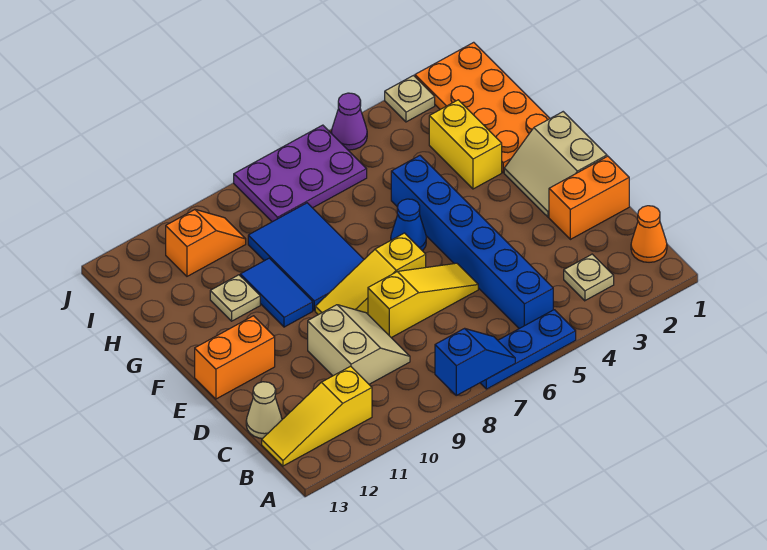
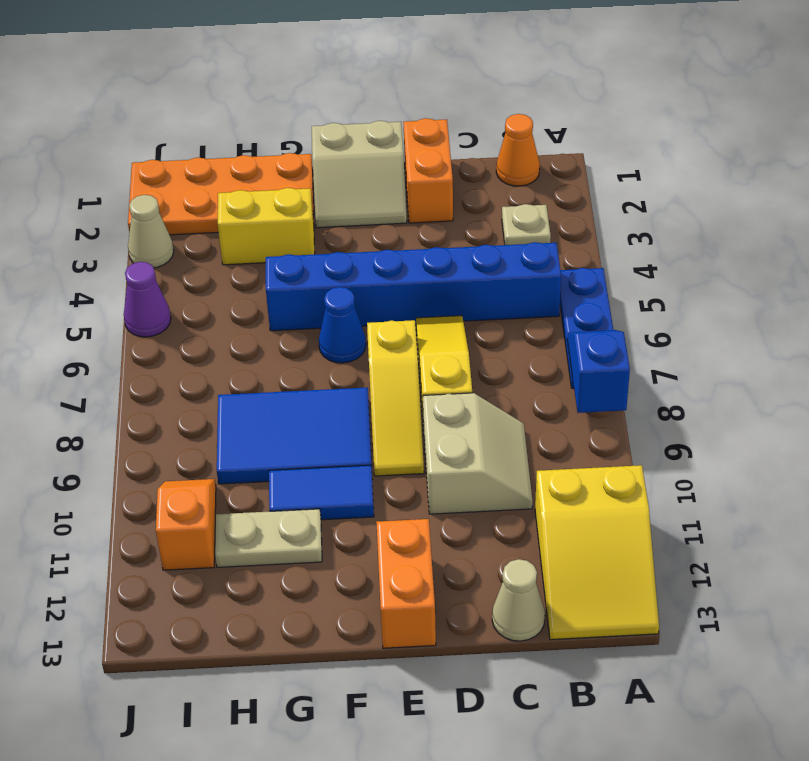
yellow slope B11:B13 level 1 top 11 -> yellow slope A11:B13 level 1 top 11
tan slope C9:D10 level 1 top 10 -> tan slope C9:D10 level 1 top D
tan plate G11 level 1 -> tan plate G11:H11 level 1
purple plate I6:J8 level 1 -> none
tan plate J3 level 1 -> tan cone J3 level 1

